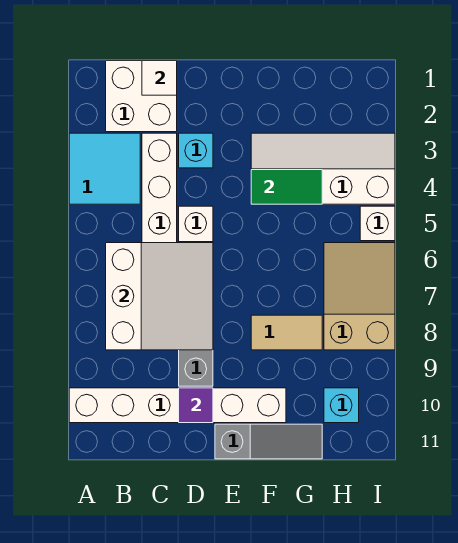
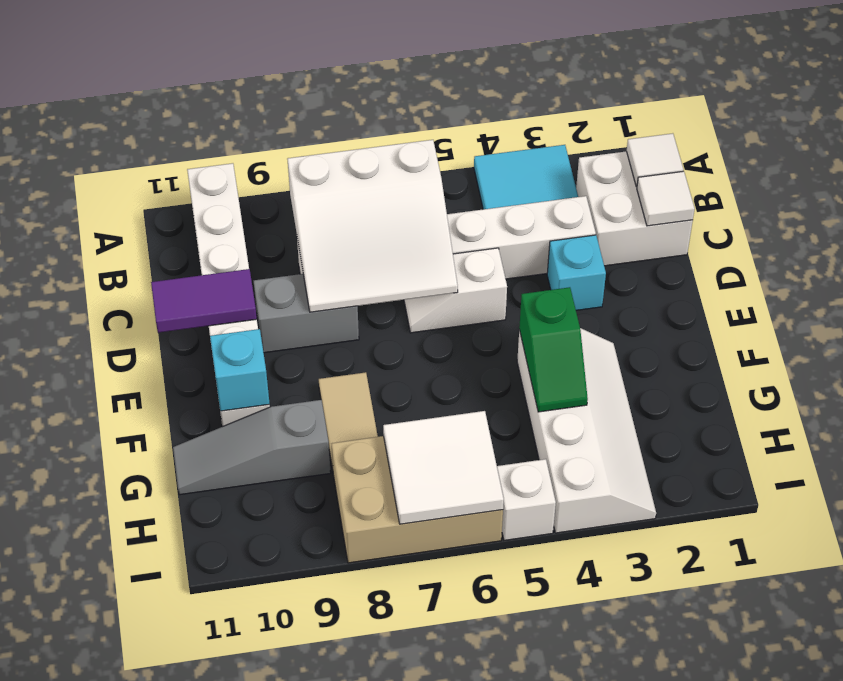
none -> white tile B1 level 2
purple tile D10 level 2 -> purple tile D10:D11 level 2
grey slope E11:G11 level 1 top E -> grey slope G9:G11 level 1 top 9
green tile F4:G4 level 2 -> green slope F4:G4 level 2 top F
tan slope H6:I8 level 1 top 8 -> tan brick H6:I8 level 1
none -> white tile H6:I7 level 2
cyan brick H10 level 1 -> cyan brick F10 level 2

